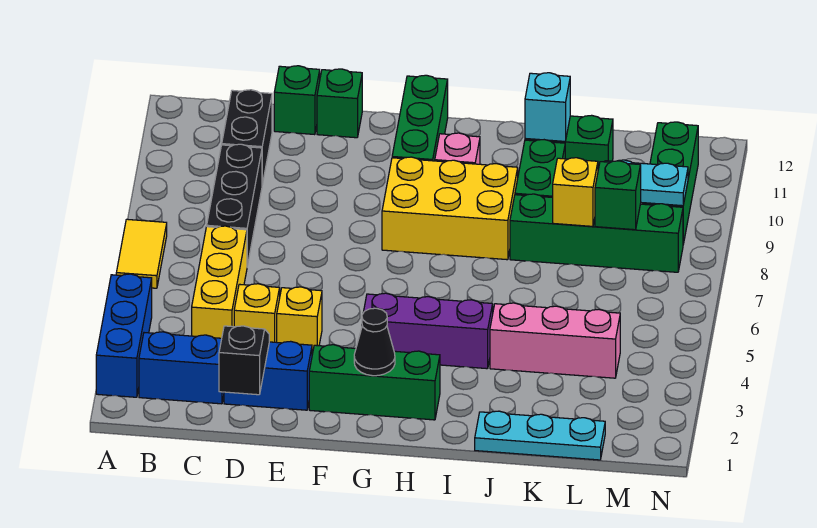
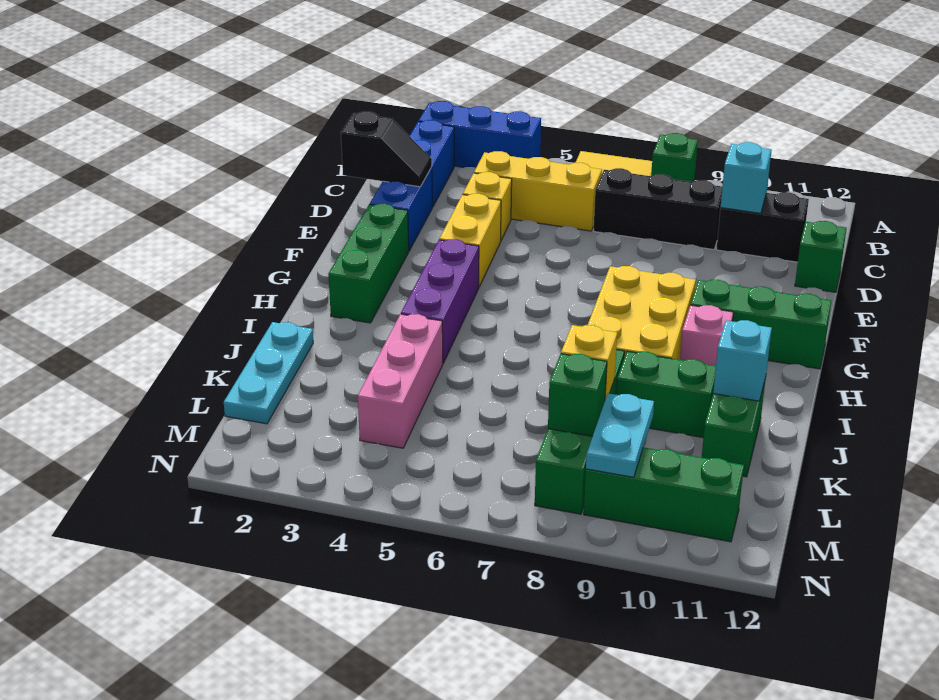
none -> cyan brick C10 level 2
yellow brick E4 level 1 -> yellow brick E4:F4 level 1
green brick E12 level 1 -> green brick A8 level 1
black cone G2 level 2 -> none

